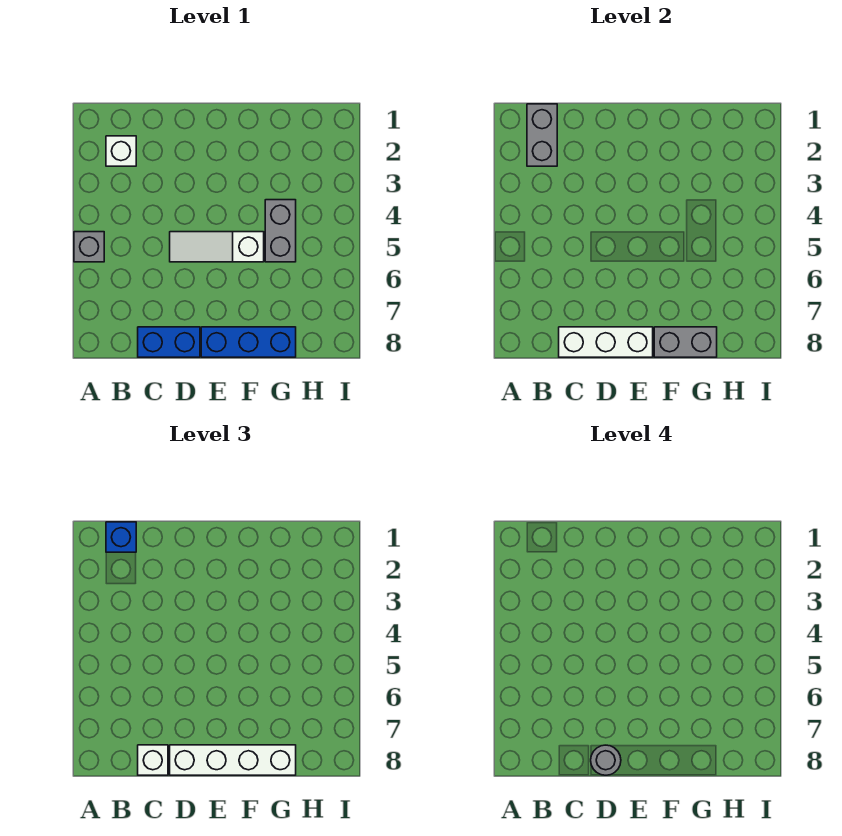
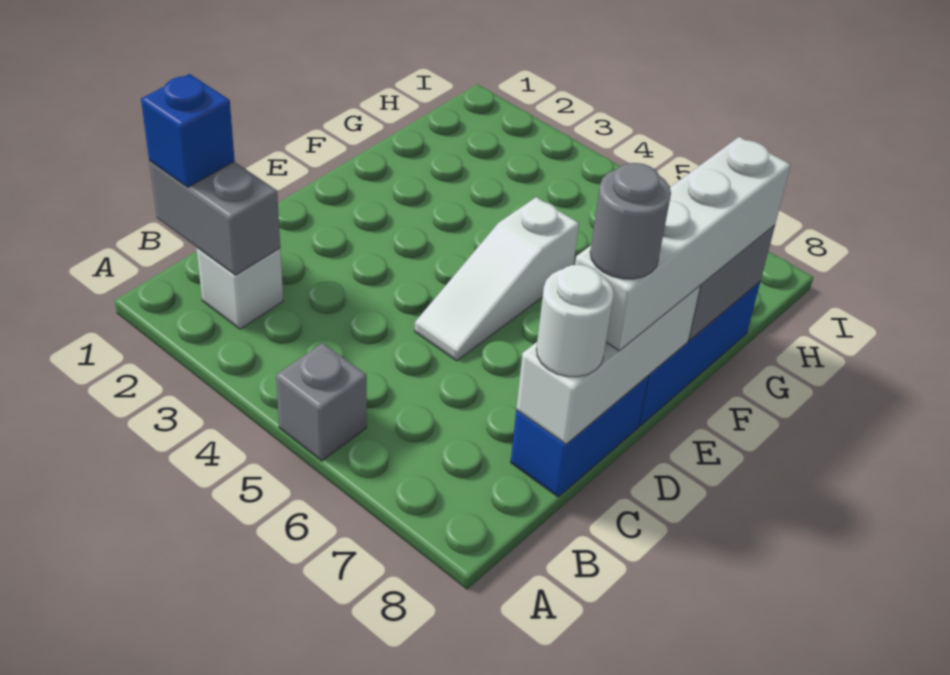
white brick C8 level 3 -> white round brick C8 level 3
grey brick G4:G5 level 1 -> none

